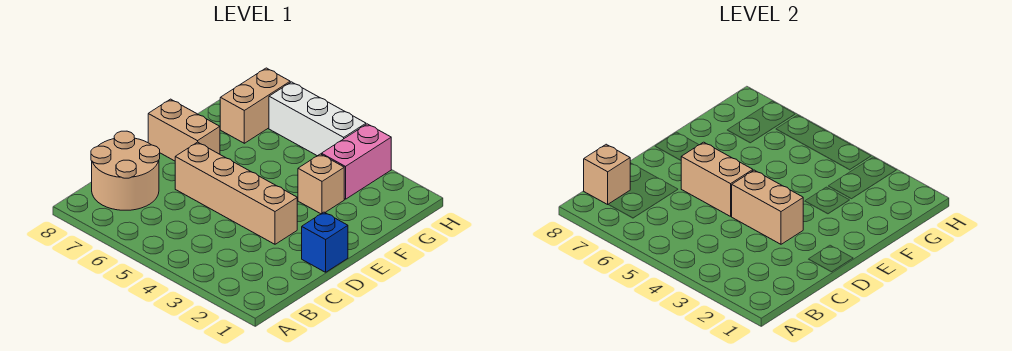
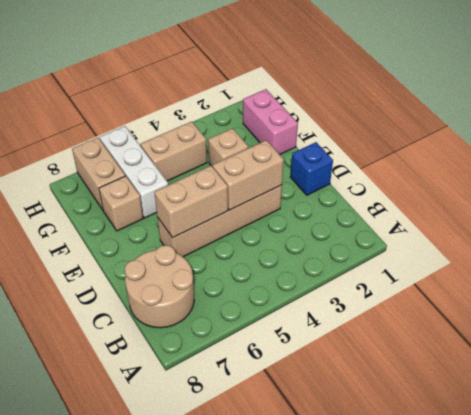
tan brick B8 level 2 -> tan brick F7 level 1
tan brick E7:E8 level 1 -> tan brick G4:G5 level 1
pink brick G3:H3 level 1 -> pink brick F1:G1 level 1
white brick H4:H6 level 1 -> white brick F6:H6 level 1

